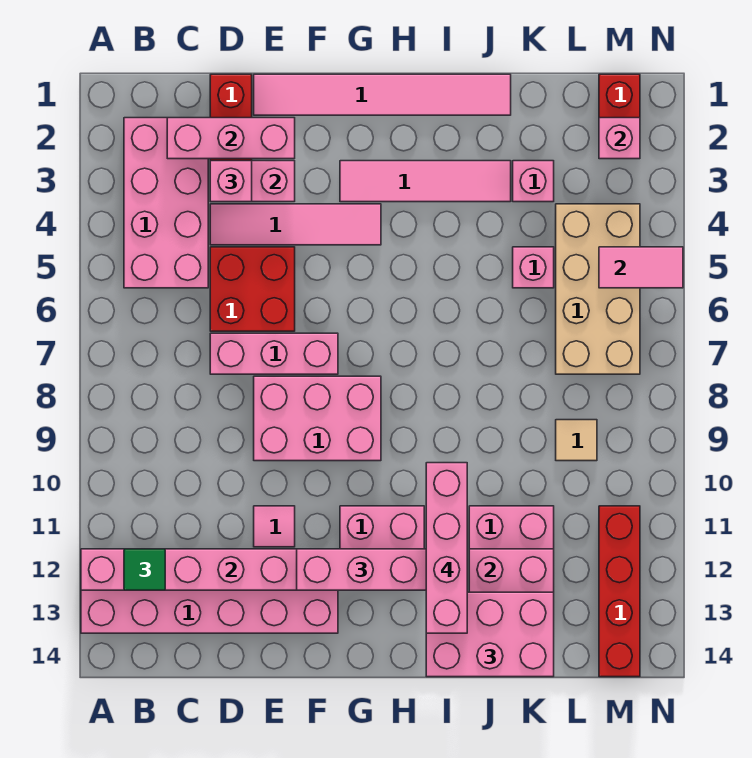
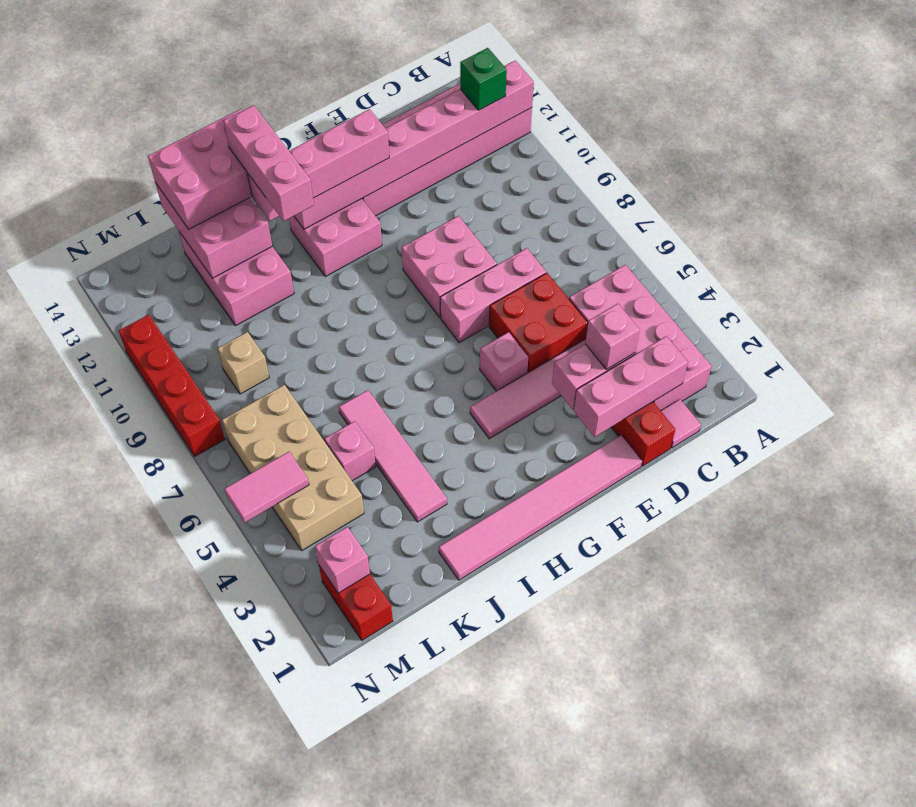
green tile B12 level 3 -> green brick B12 level 3
pink brick E8:G9 level 1 -> pink brick E8:F9 level 1
pink tile E11 level 1 -> pink tile C1 level 1
pink tile G3:J3 level 1 -> pink tile J3:J6 level 1
pink brick I10:I13 level 4 -> pink brick I11:I13 level 4
pink brick K3 level 1 -> pink brick F5 level 1
tan tile L9 level 1 -> tan brick L9 level 1
red brick M11:M14 level 1 -> red brick N8:N11 level 1

